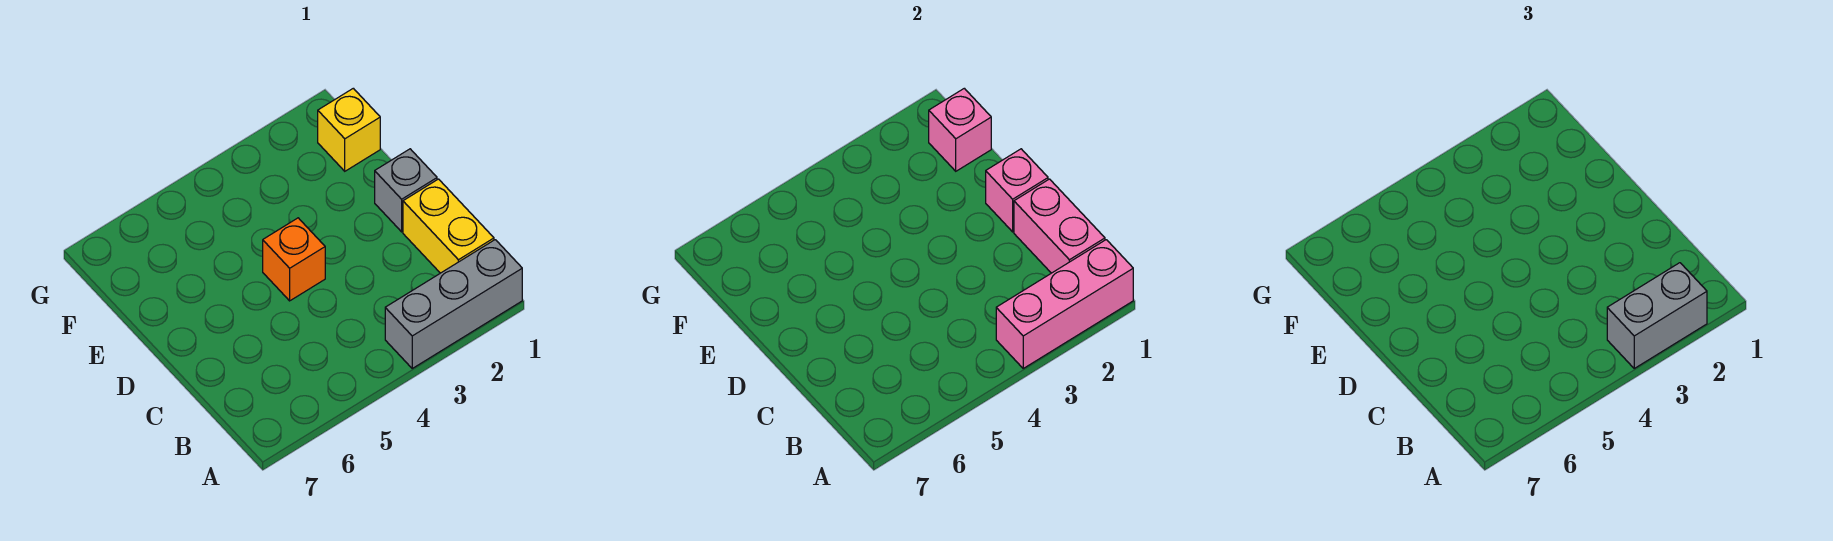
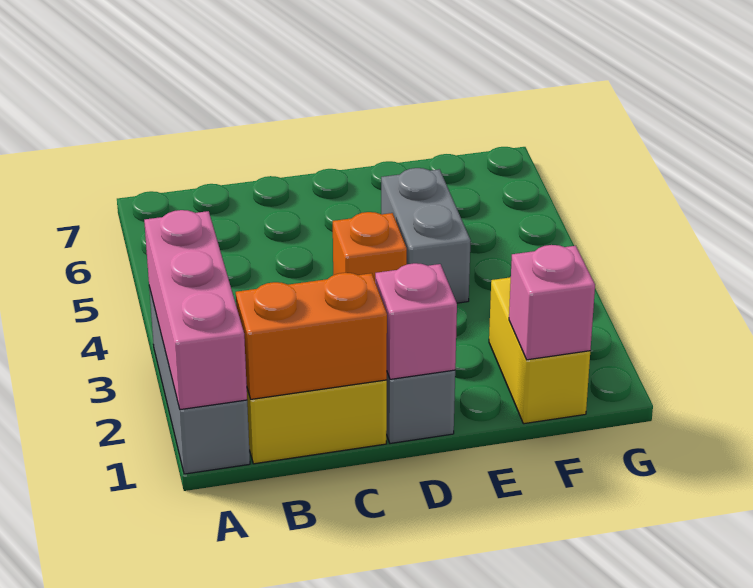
grey brick A2:A3 level 3 -> grey brick E4:E5 level 1
pink brick B1:C1 level 2 -> orange brick B1:C1 level 2
yellow brick F1 level 1 -> yellow brick F1:F2 level 1

